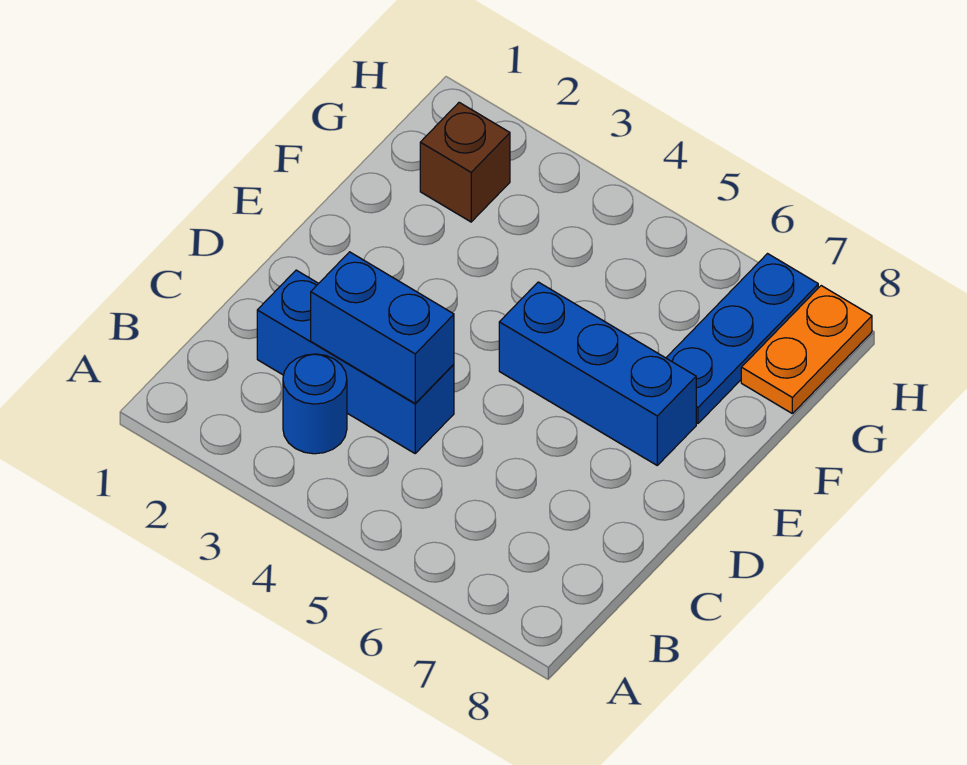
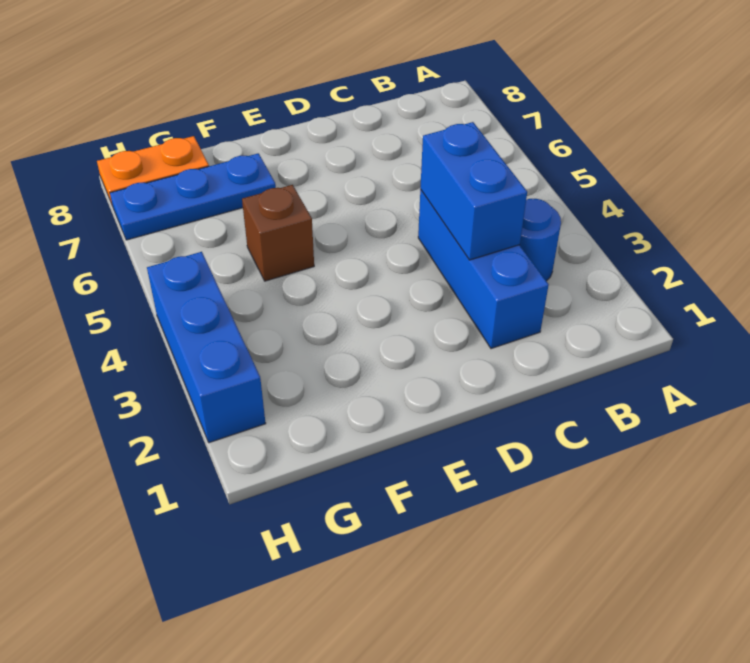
blue brick E5:E7 level 1 -> blue brick H2:H4 level 1
brown brick G2 level 1 -> brown brick F5 level 1

